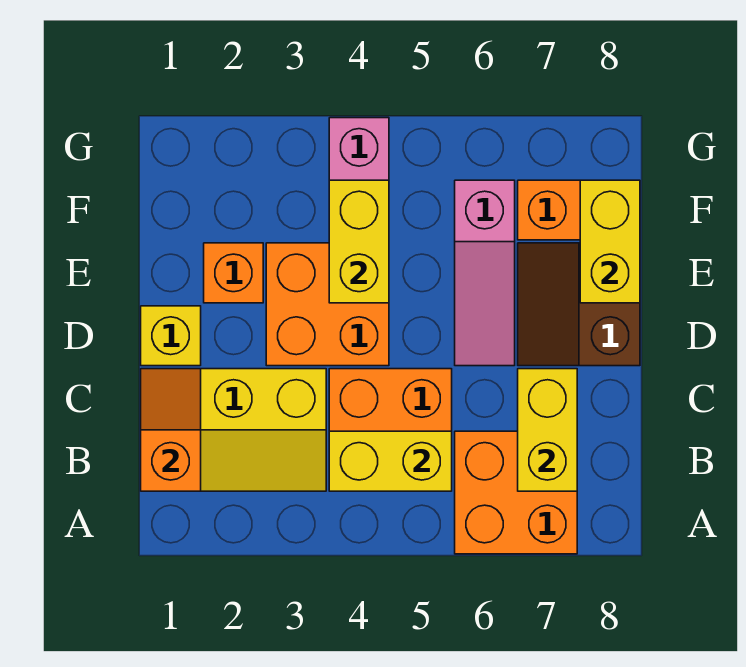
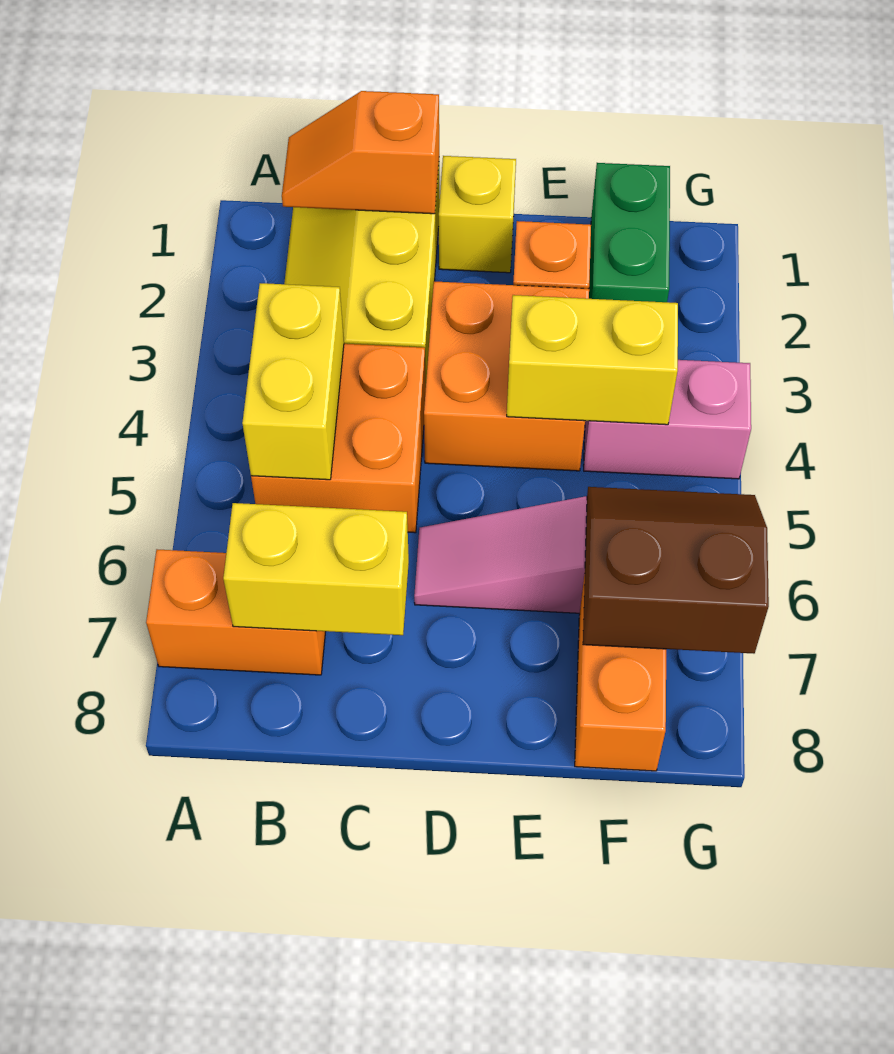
orange brick A6:B7 level 1 -> orange brick A7:B7 level 1
orange slope B1:C1 level 2 top B -> orange slope B1:C1 level 2 top C
brown slope D7:E8 level 1 top 8 -> brown slope F6:G7 level 2 top 7
yellow brick E8:F8 level 2 -> none
none -> green brick F1:F2 level 1

